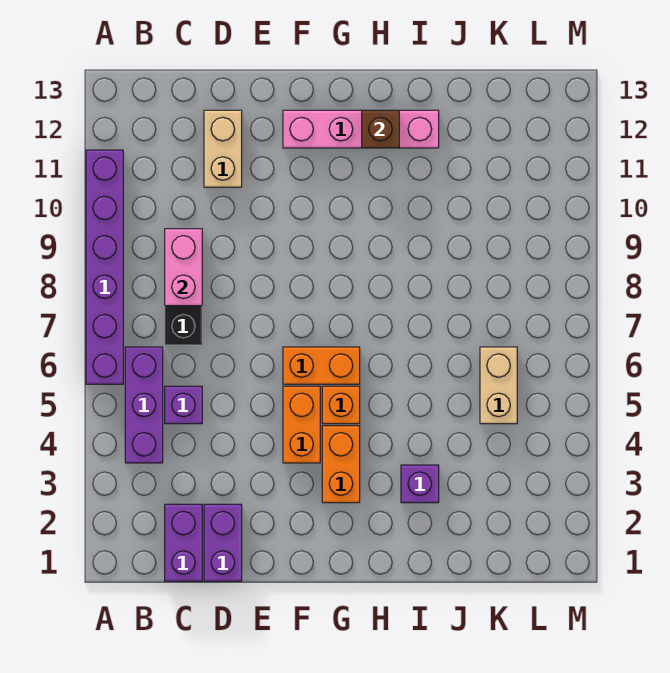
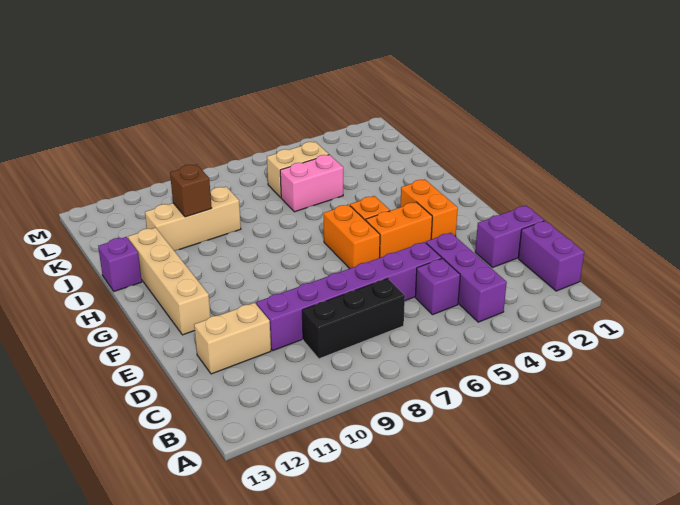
purple brick A6:A11 level 1 -> purple brick D5:D10 level 1
purple brick B4:B6 level 1 -> purple brick B4:D4 level 1
purple brick C1:C2 level 1 -> purple brick B1:C1 level 1
pink brick C8:C9 level 2 -> pink brick J5:J6 level 1
pink brick F12:I12 level 1 -> tan brick F12:I12 level 1
orange brick G3:G4 level 1 -> orange brick F3:G3 level 1
brown brick H12 level 2 -> brown brick J10 level 2
purple brick I3 level 1 -> purple brick I13 level 1
none -> tan brick J9:J11 level 1

